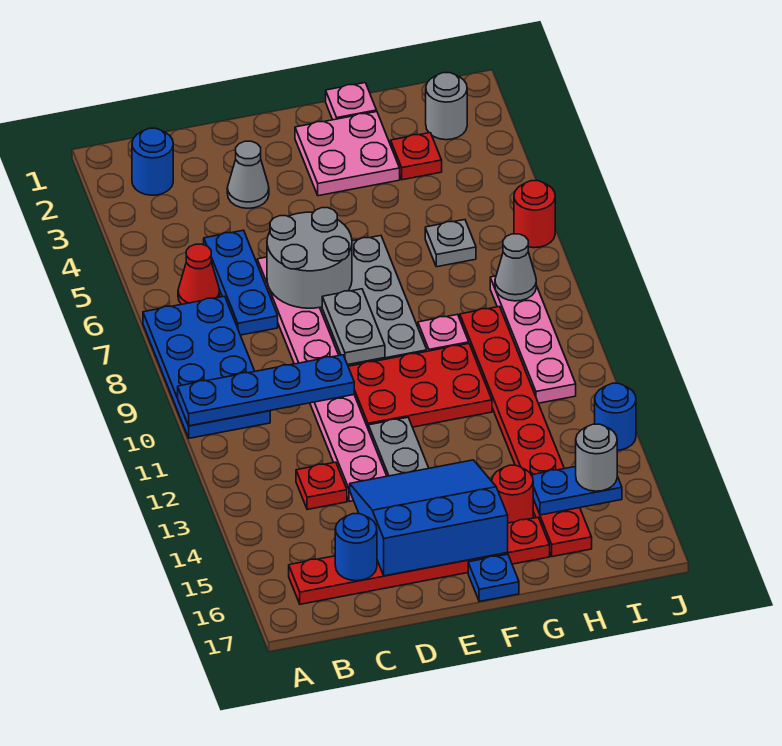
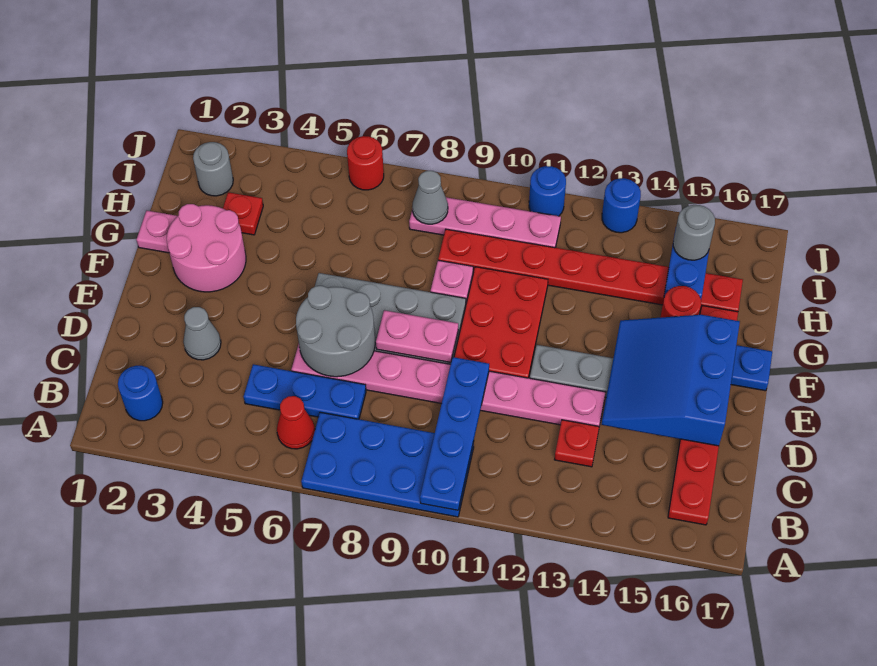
blue round brick C16 level 2 -> blue round brick J11 level 1
grey plate E8:E9 level 2 -> pink plate E8:E9 level 2
pink plate F2:G3 level 1 -> pink round brick F2:G3 level 1
grey plate H6 level 1 -> none

